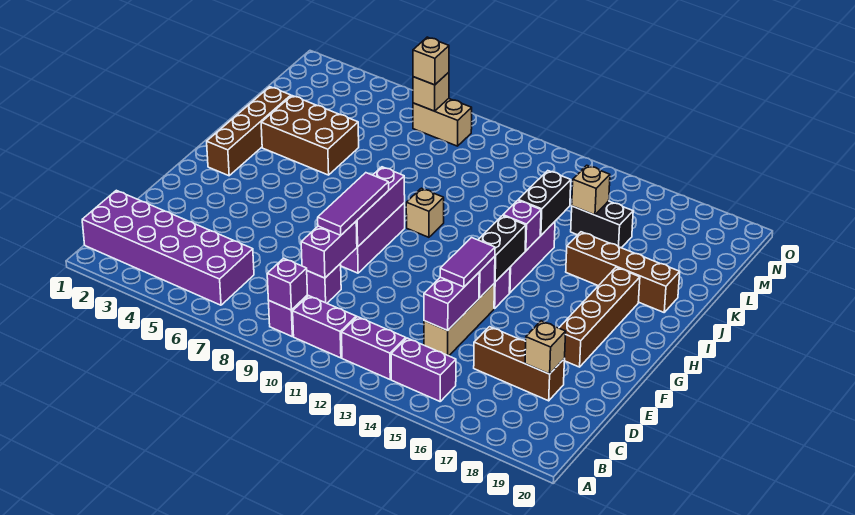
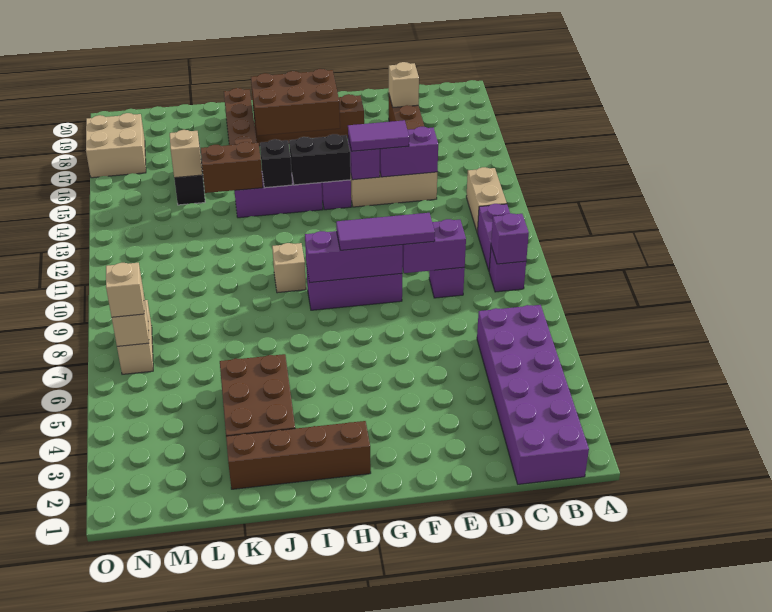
purple brick B12:B13 level 1 -> tan brick B12:B13 level 1
purple brick B14:B15 level 1 -> none
none -> brown brick G17:I18 level 2
purple brick I14 level 2 -> black brick I14 level 2
black brick J14:K14 level 2 -> brown brick J14:K14 level 2
none -> tan brick N17:O18 level 1

